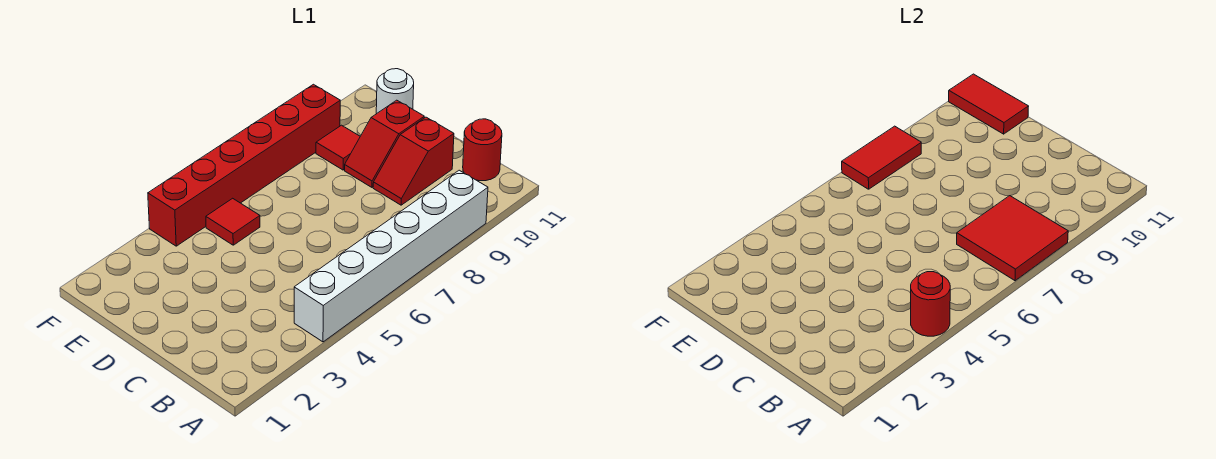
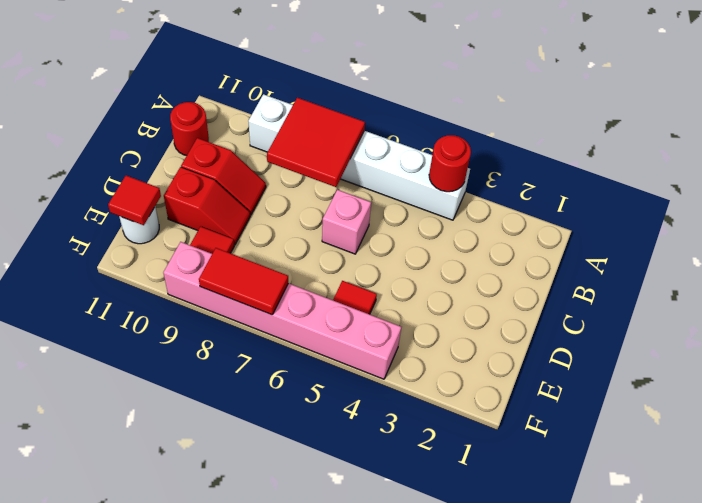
none -> pink brick C6 level 1
red tile E11:F11 level 2 -> red tile E11 level 2
red brick F4:F9 level 1 -> pink brick F4:F9 level 1

